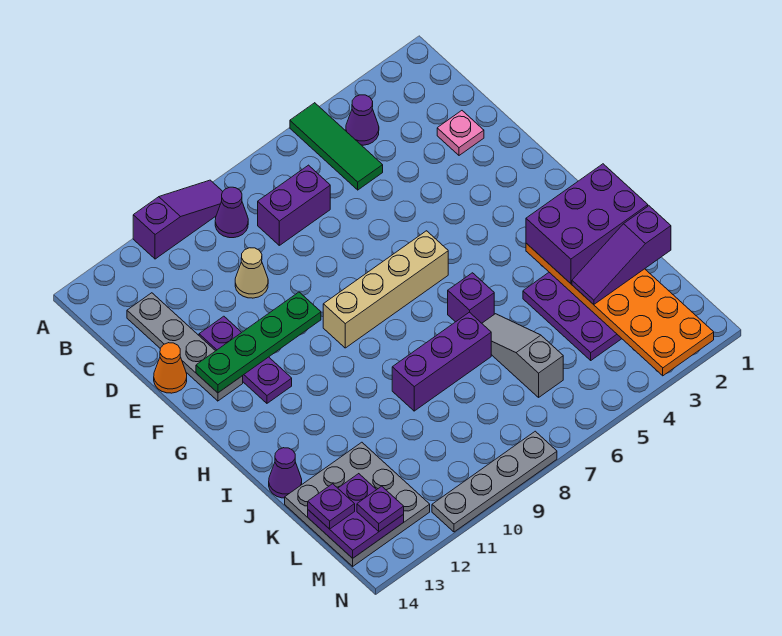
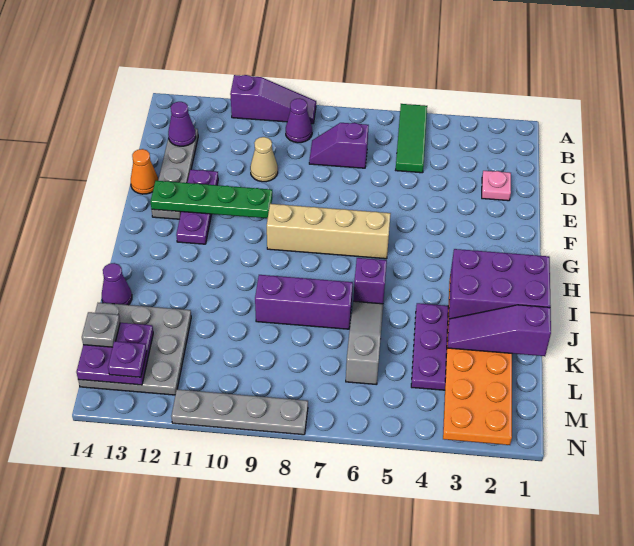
purple cone B4 level 1 -> purple cone C13 level 2
purple brick C7:C8 level 1 -> purple slope C7:C8 level 1 top 7
purple plate L14 level 3 -> grey plate L14 level 3

